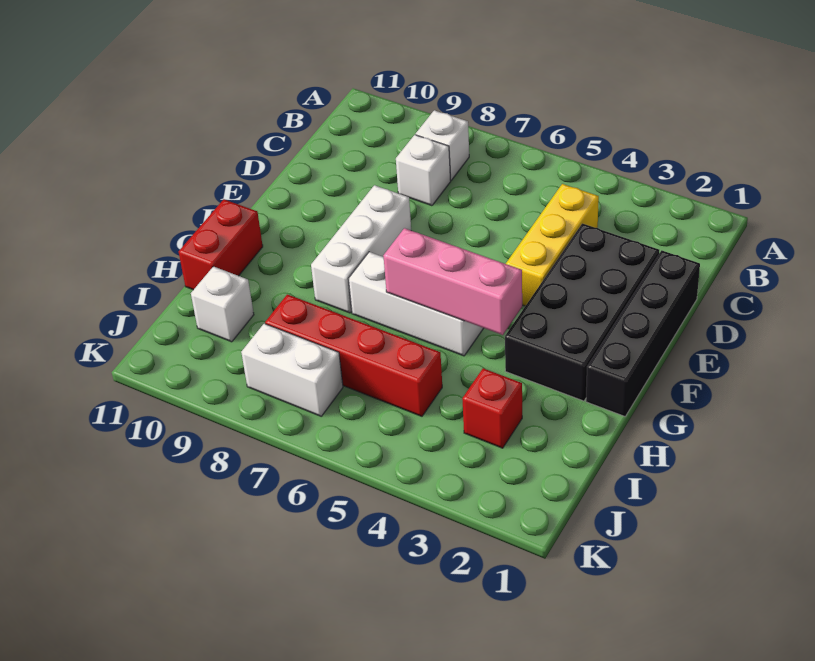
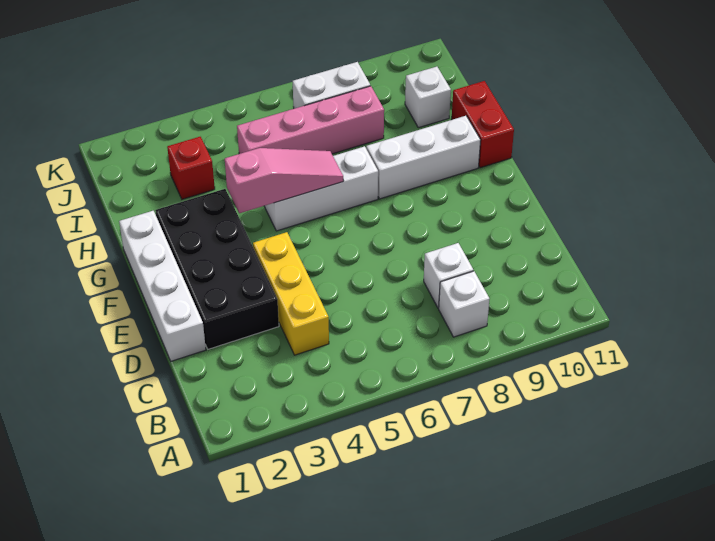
black brick D1:G1 level 1 -> white brick D1:G1 level 1
white brick E8:G8 level 1 -> white brick G8:G10 level 1
pink brick G4:G6 level 2 -> pink slope G4:G6 level 2 top 4
red brick I5:I8 level 1 -> pink brick I5:I8 level 1

